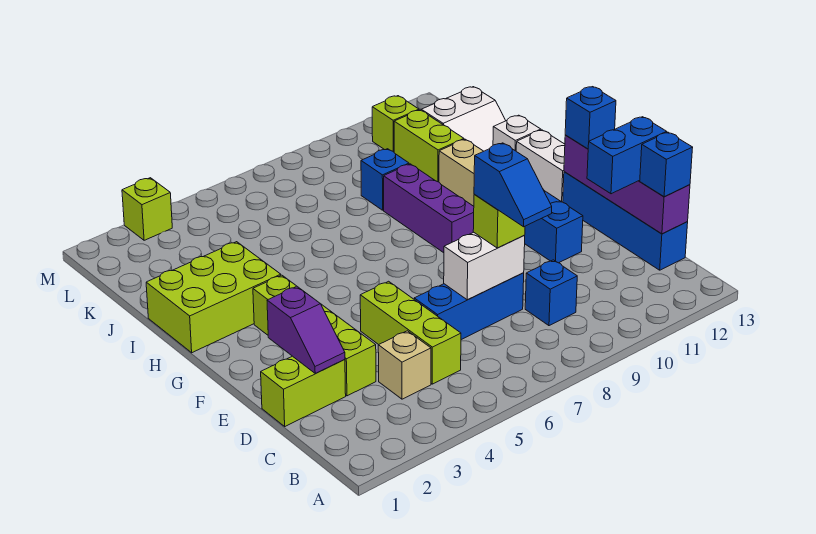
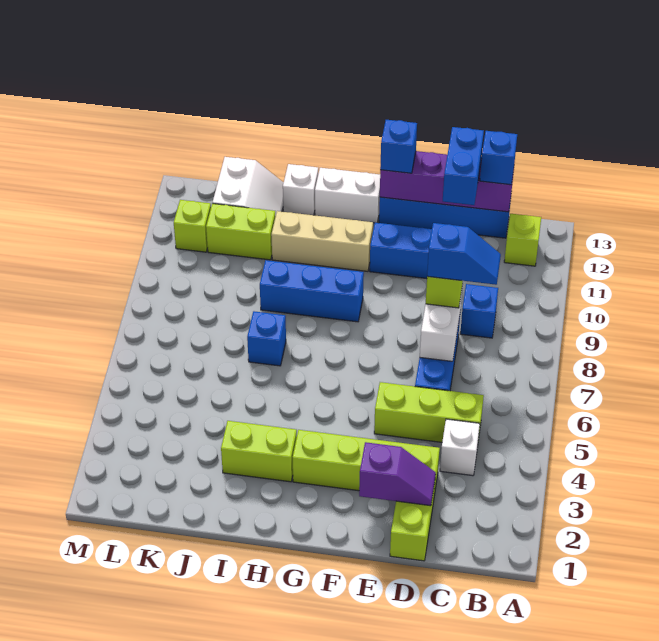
tan brick C4 level 1 -> white brick C4 level 1
purple brick G9:I9 level 1 -> blue brick G9:I9 level 1
lime brick H1:I3 level 1 -> lime brick H3:I3 level 1
blue brick J9 level 1 -> blue brick I7 level 1
lime brick M3 level 1 -> lime brick B12 level 1

